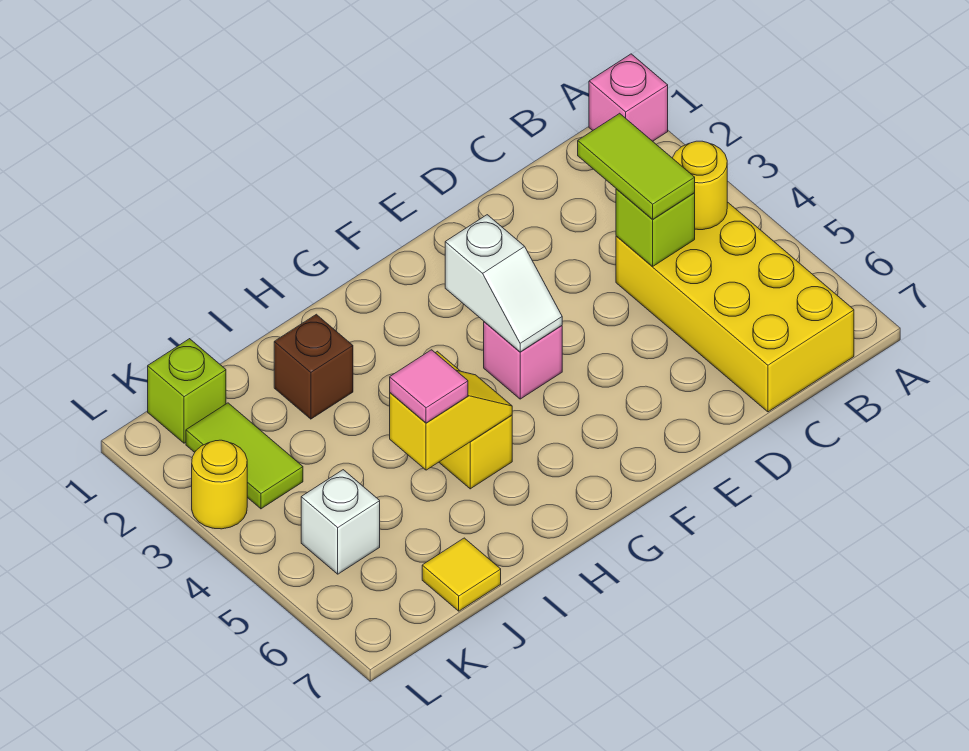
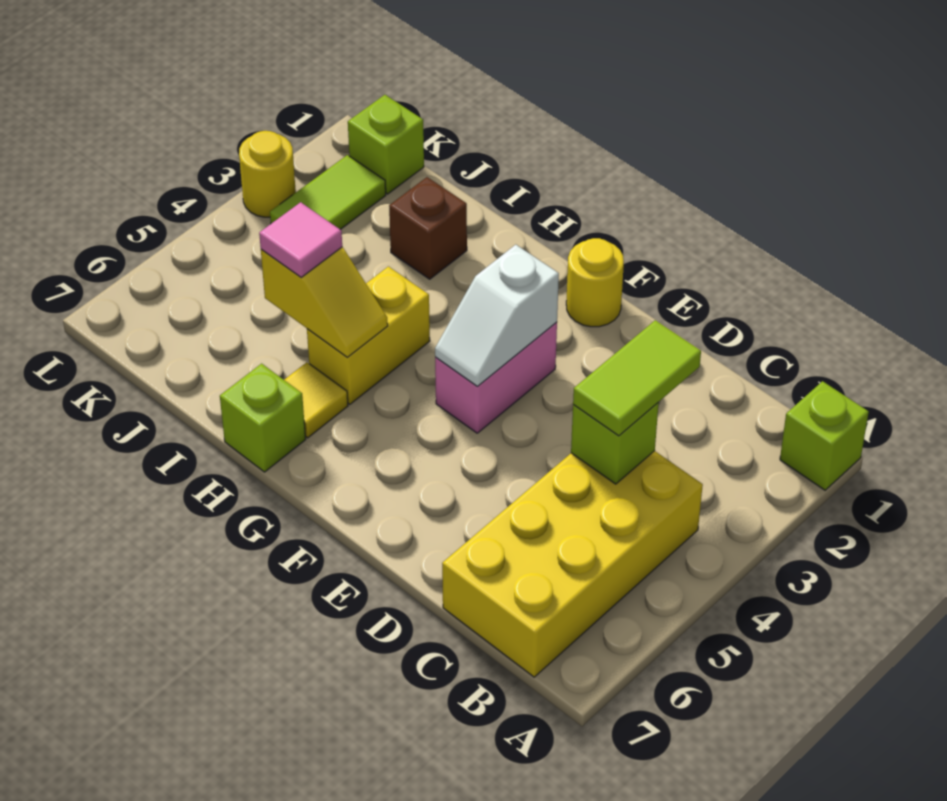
pink brick A1 level 1 -> lime brick A1 level 1
yellow round brick B4 level 2 -> yellow round brick F1 level 1
pink brick F4 level 1 -> pink brick F3:F4 level 1
none -> lime brick H7 level 1
yellow tile J7 level 1 -> yellow tile H6 level 1
white brick K5 level 1 -> none

